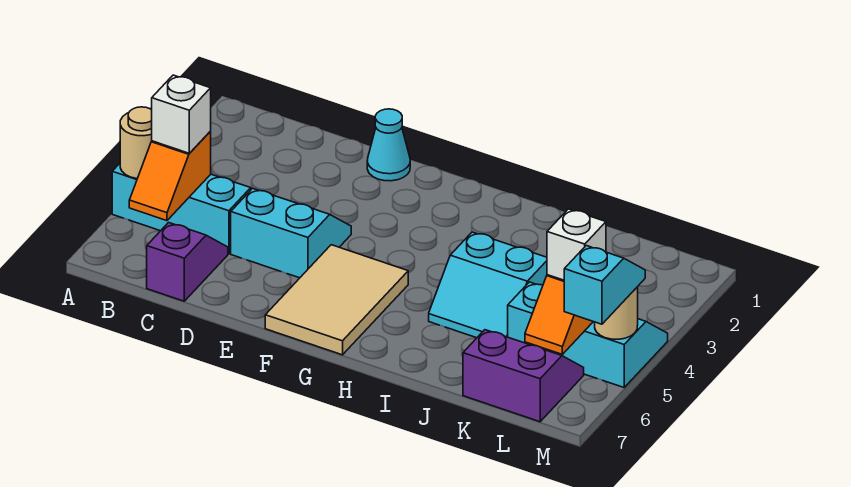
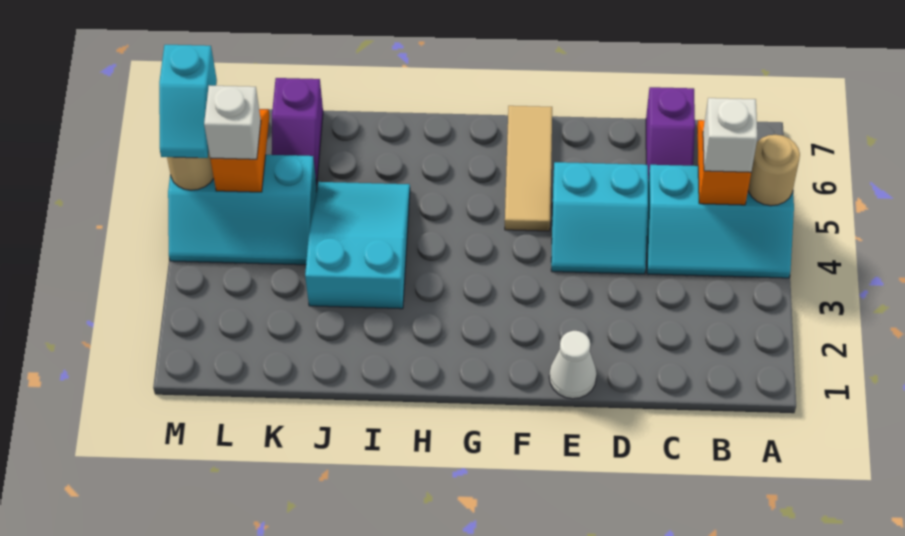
cyan cone E1 level 1 -> white cone E1 level 1
tan tile F5:G7 level 1 -> tan tile F5:F7 level 1
cyan slope I4:J5 level 1 top 4 -> cyan slope I3:J5 level 1 top 3
purple slope K6:L7 level 1 top 7 -> purple slope K6:K7 level 1 top 7

